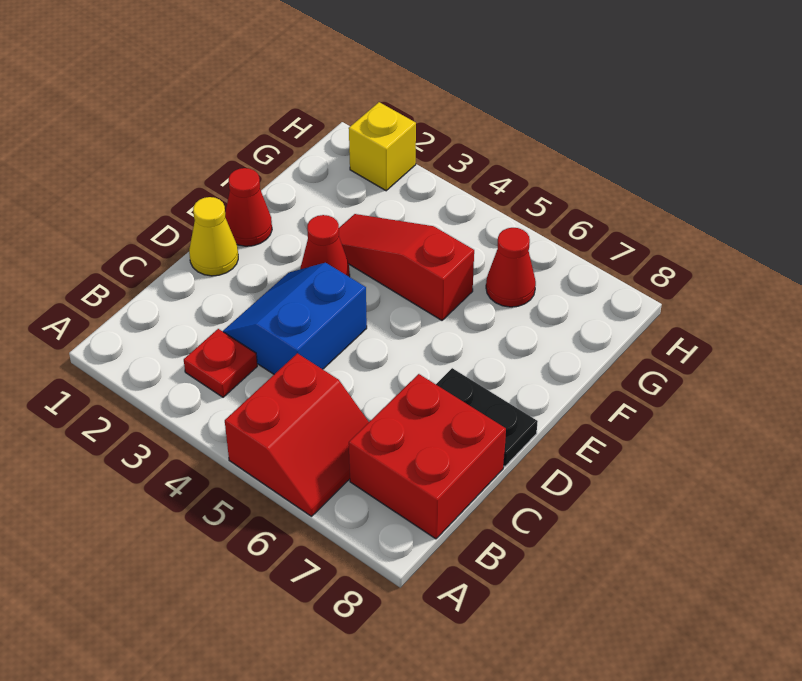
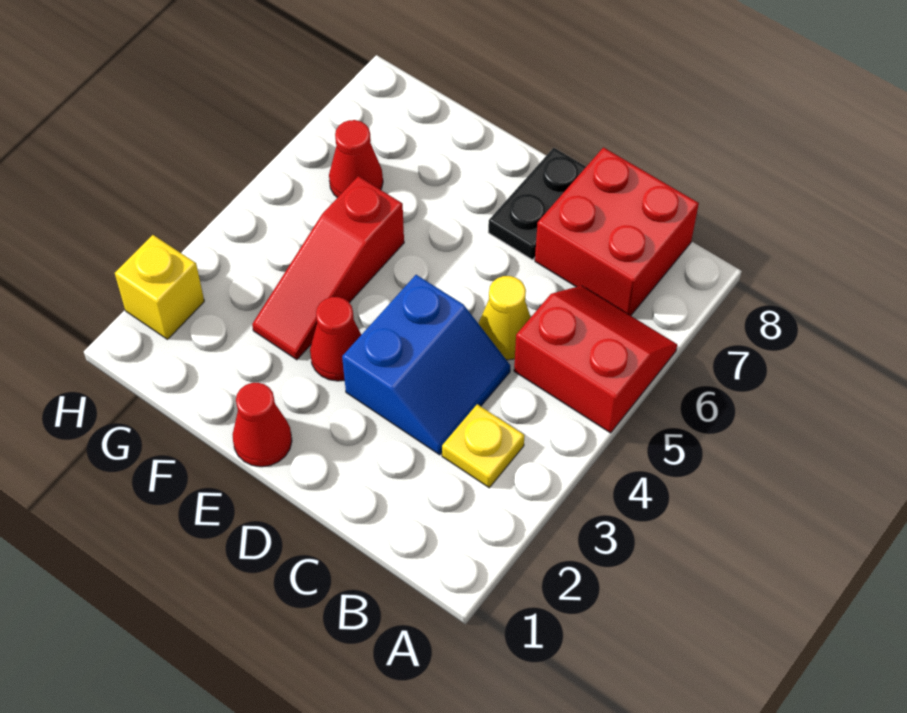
red plate B3 level 1 -> yellow plate B3 level 1
blue slope C3:D4 level 1 top 4 -> blue slope C3:D4 level 1 top D
yellow cone D1 level 1 -> yellow cone C5 level 1

